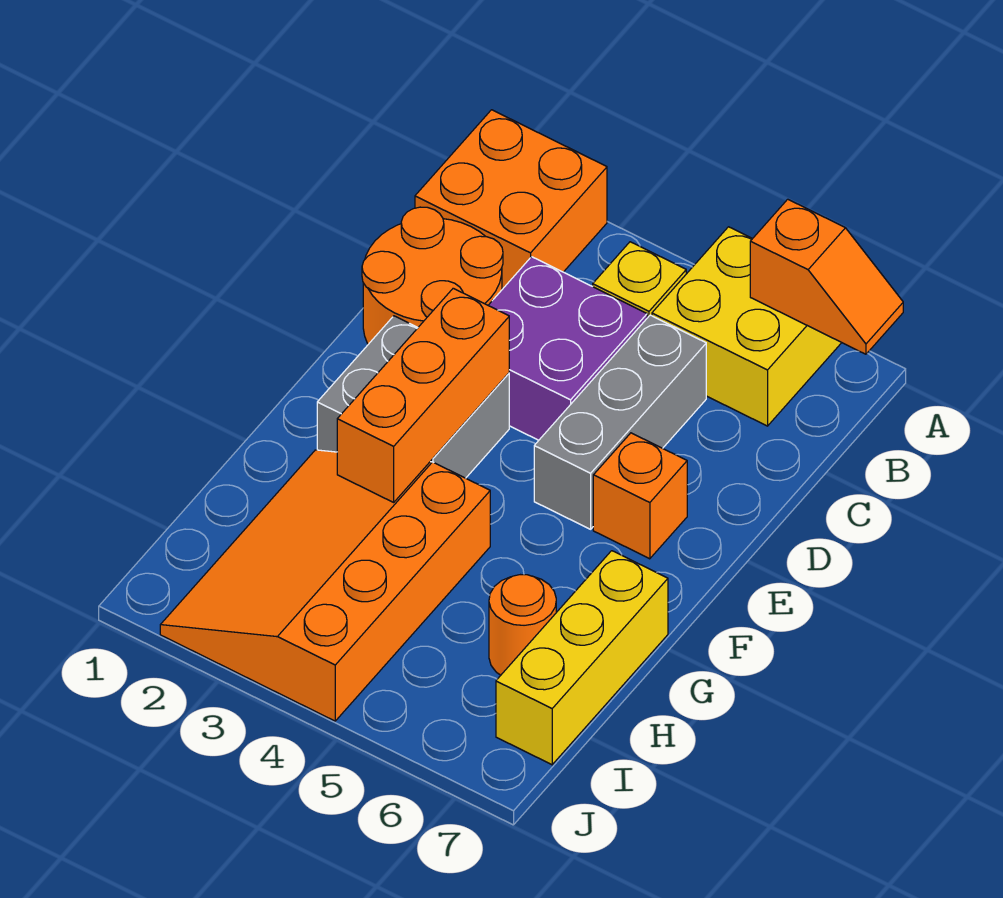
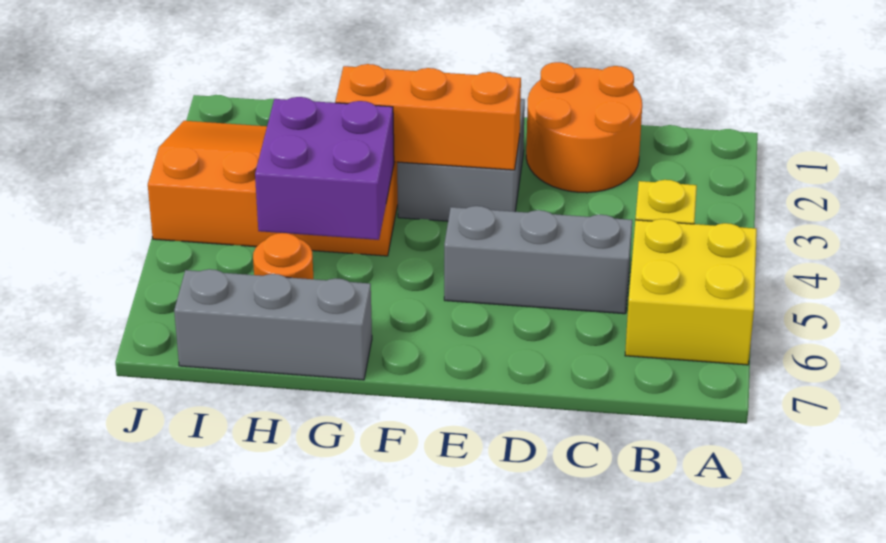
orange brick A1:B2 level 1 -> none
orange slope A6:A7 level 2 top 6 -> none
purple brick C3:D4 level 1 -> purple brick G4:H5 level 2
orange brick E6 level 1 -> none
yellow brick G7:I7 level 1 -> grey brick G7:I7 level 1

